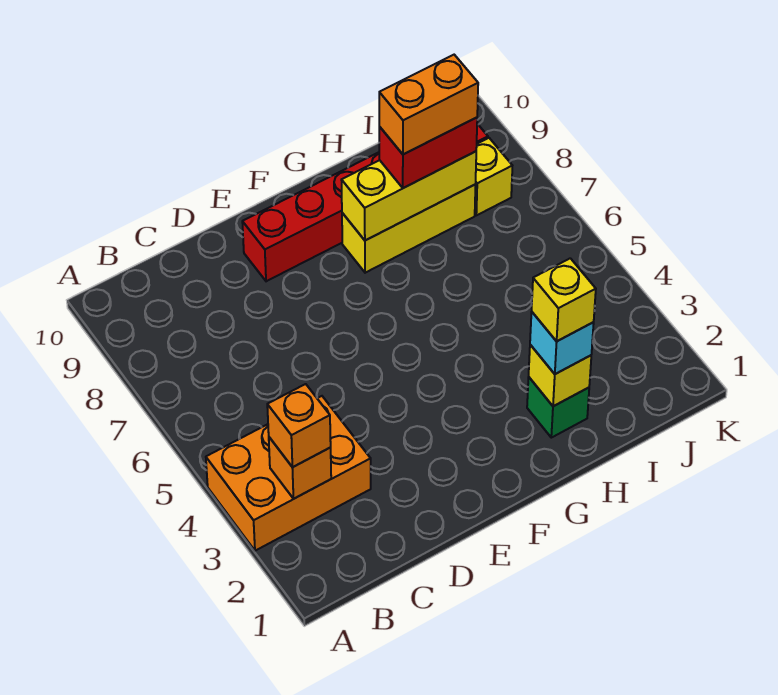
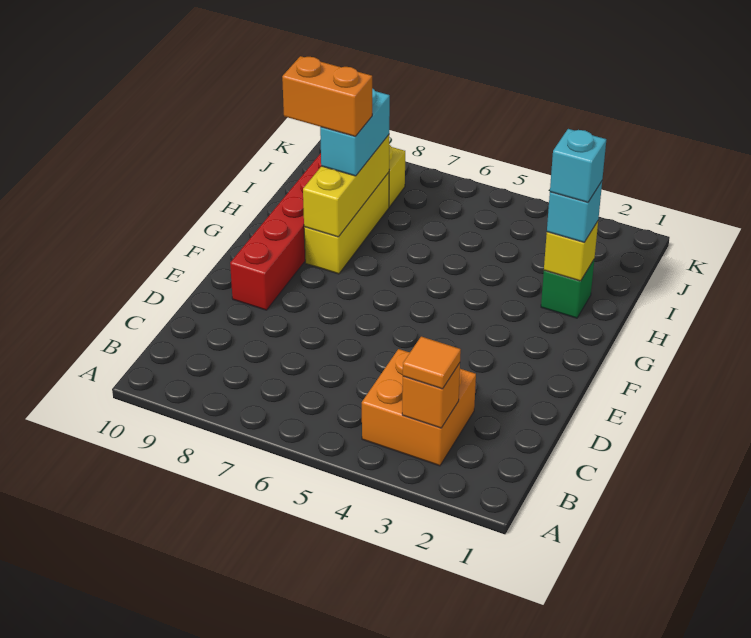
orange brick A3:C4 level 1 -> orange brick B3:C4 level 1
orange brick B3 level 3 -> orange tile B3 level 3
yellow brick H2 level 4 -> cyan brick H2 level 4
red brick H8:I8 level 3 -> cyan brick H8:I8 level 3
orange brick H8:I8 level 4 -> orange brick H8:H9 level 4

